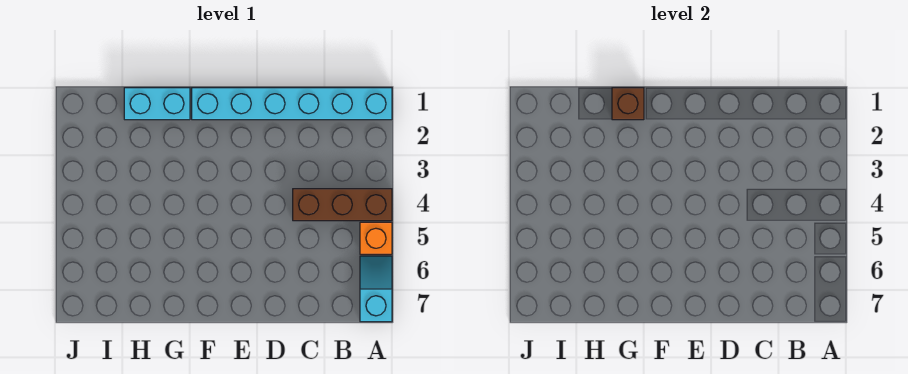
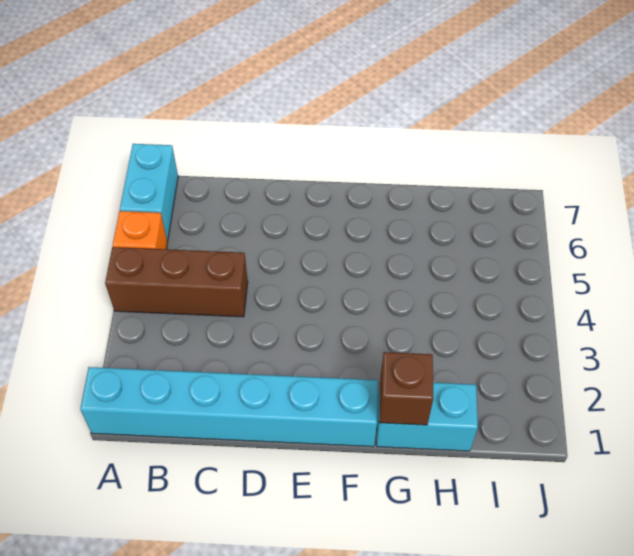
cyan slope A6:A7 level 1 top 7 -> cyan brick A6:A7 level 1

